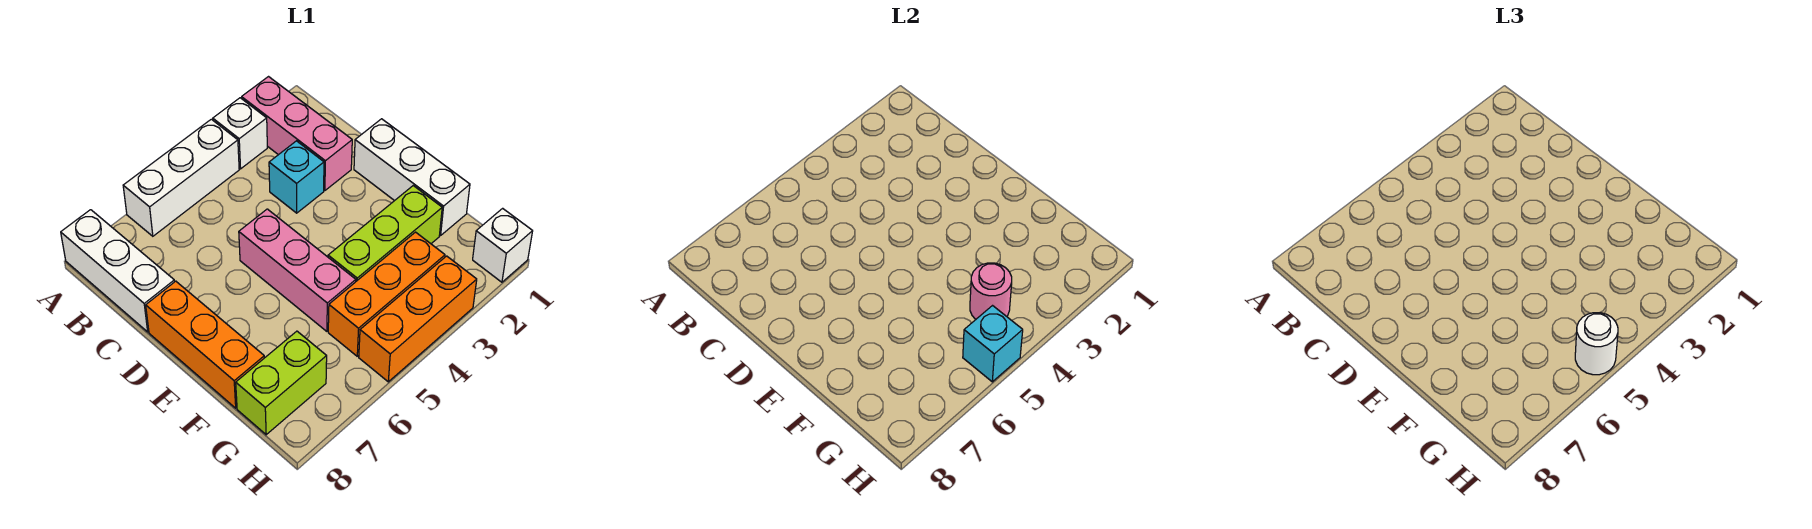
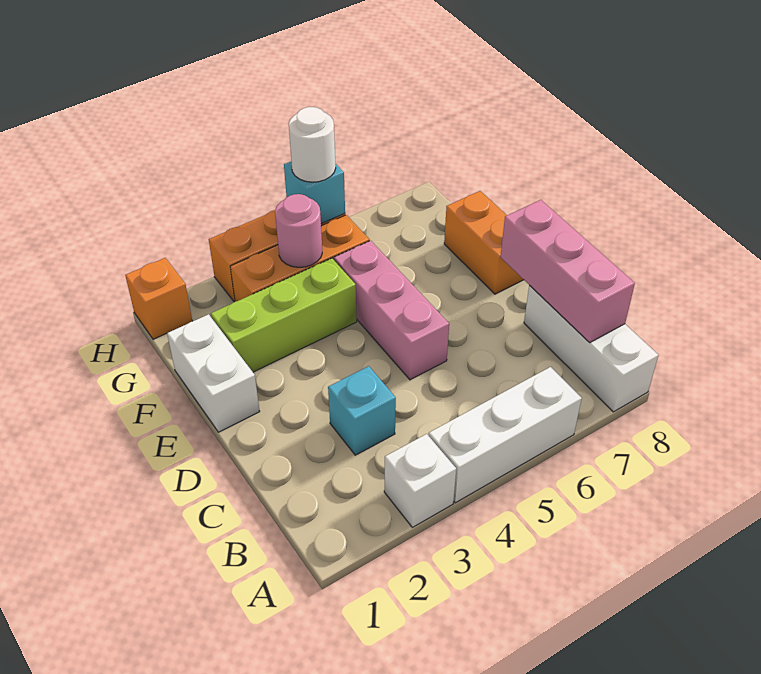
pink brick A2:C2 level 1 -> pink brick B8:D8 level 2
white brick D1:F1 level 1 -> white brick E1:F1 level 1
orange brick D8:F8 level 1 -> orange brick E8:F8 level 1
lime brick G7:G8 level 1 -> none
white brick H1 level 1 -> orange brick H1 level 1

